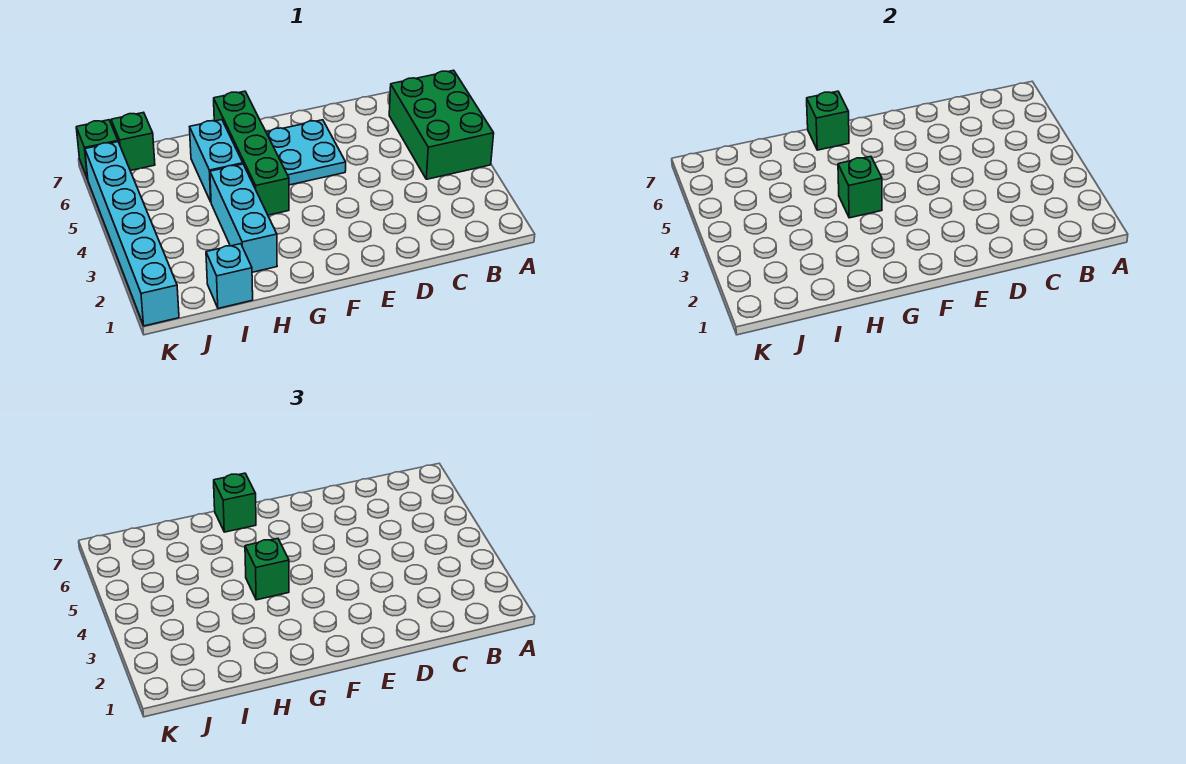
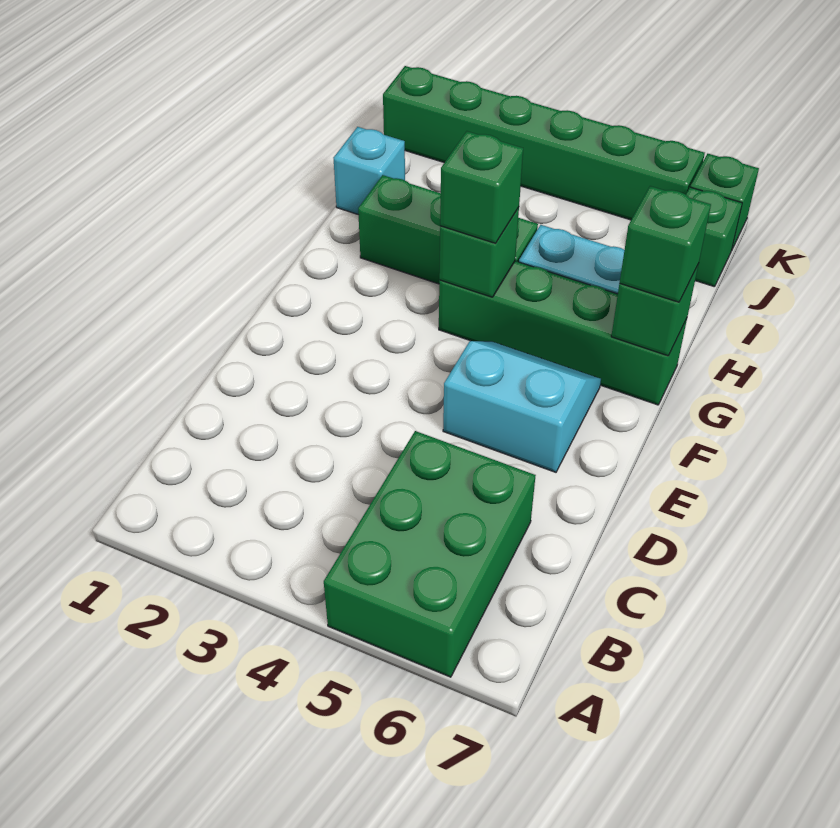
green brick A4:B6 level 1 -> green brick A5:C6 level 1
cyan plate E5:F6 level 1 -> cyan slope E5:F6 level 1 top E
cyan brick H2:H4 level 1 -> green brick H2:H4 level 1
cyan brick K1:K6 level 1 -> green brick K1:K6 level 1

